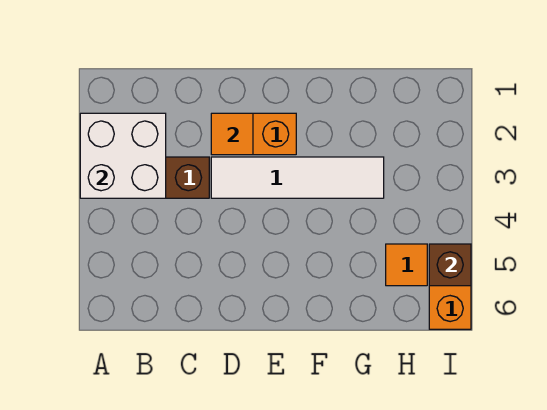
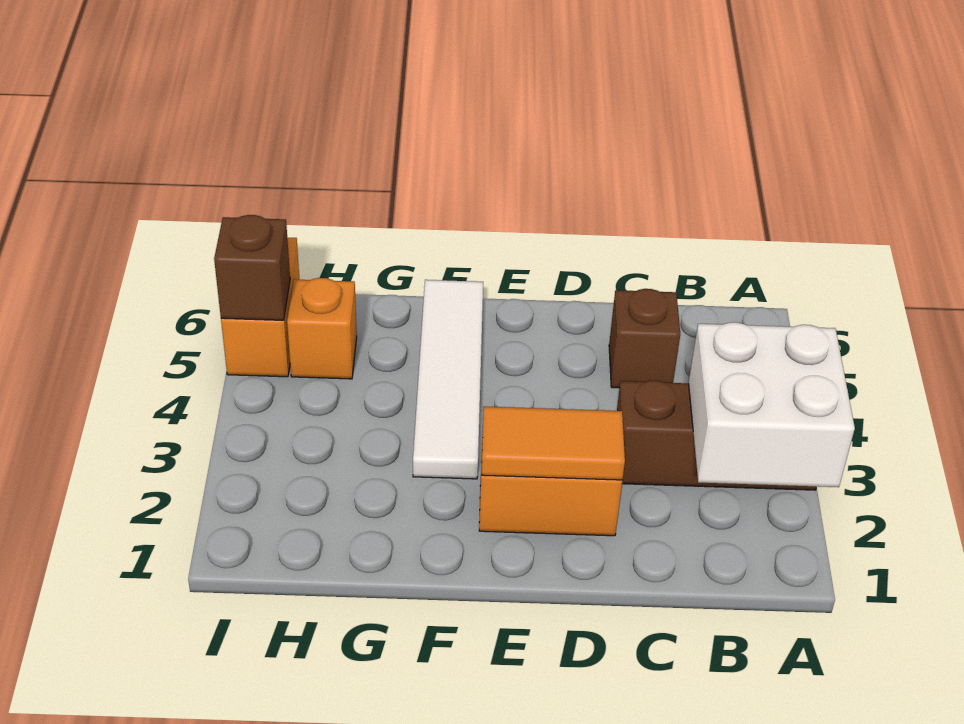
none -> brown brick C5 level 1
orange tile D2 level 2 -> orange tile D2:E2 level 2
white tile D3:G3 level 1 -> white tile F3:F6 level 1
orange tile H5 level 1 -> orange brick H5 level 1

